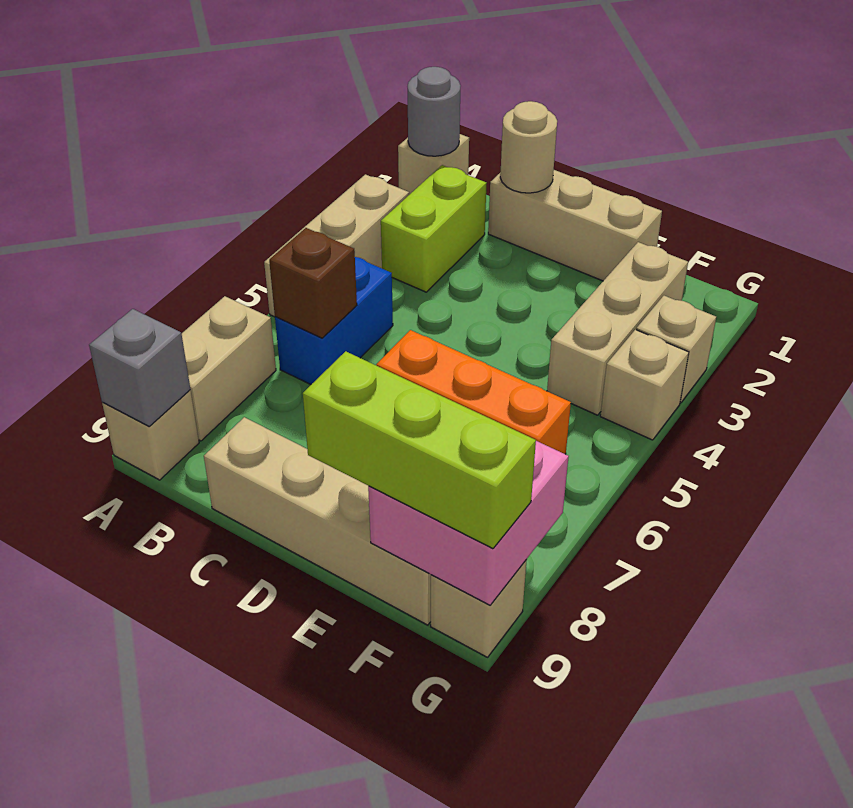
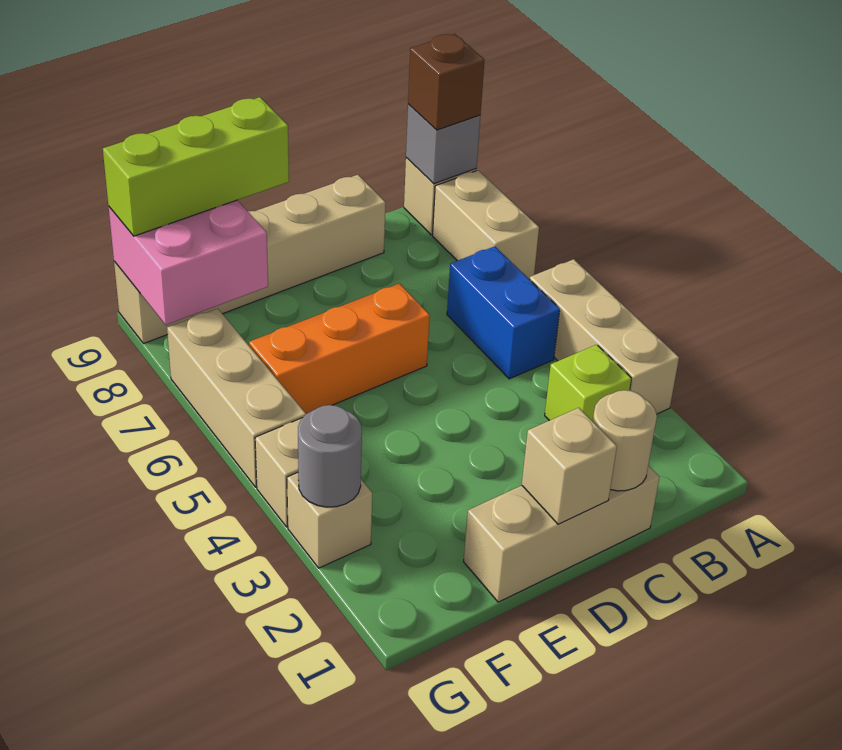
tan brick A1 level 1 -> tan brick D1 level 2
grey round brick A1 level 2 -> grey round brick G3 level 2
lime brick B2:B3 level 1 -> lime brick B3 level 1
brown brick B6 level 2 -> brown brick A9 level 3
tan brick F2:F4 level 1 -> tan brick G5:G7 level 1

